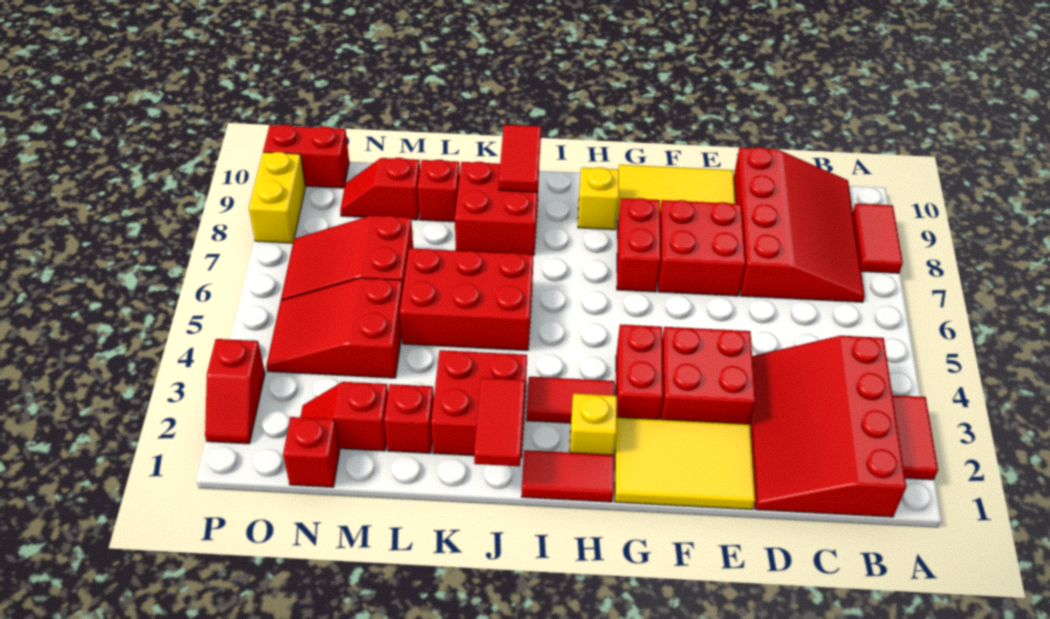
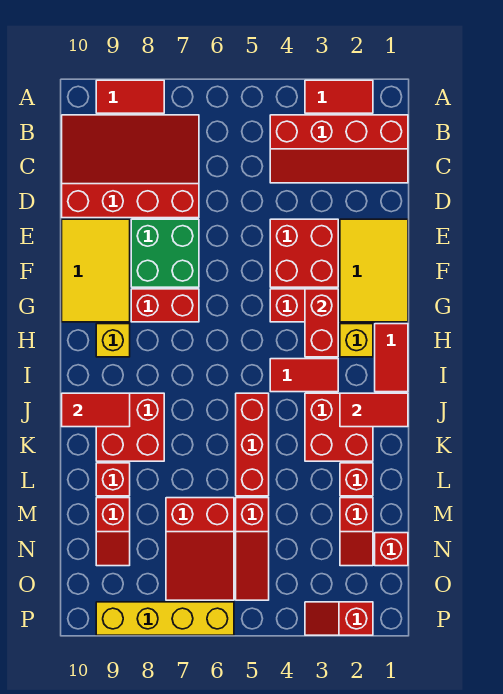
red slope B1:D4 level 1 top B -> red slope B1:C4 level 1 top B
red brick E7:F8 level 1 -> green brick E7:F8 level 1
red tile H3:I3 level 1 -> red tile I3:I4 level 1
red brick J5:L6 level 1 -> red brick J5:L5 level 1
red slope M4:O5 level 1 top M -> red slope M5:O5 level 1 top M
red brick O10:P10 level 1 -> red brick G3:H3 level 2
red slope P2:P3 level 1 top 3 -> red slope P2:P3 level 1 top 2
yellow brick P8:P9 level 1 -> yellow brick P6:P9 level 1

